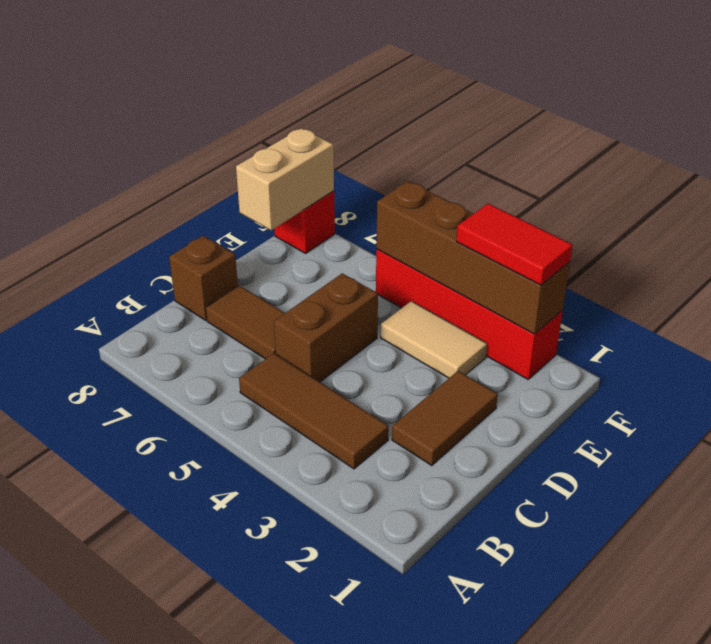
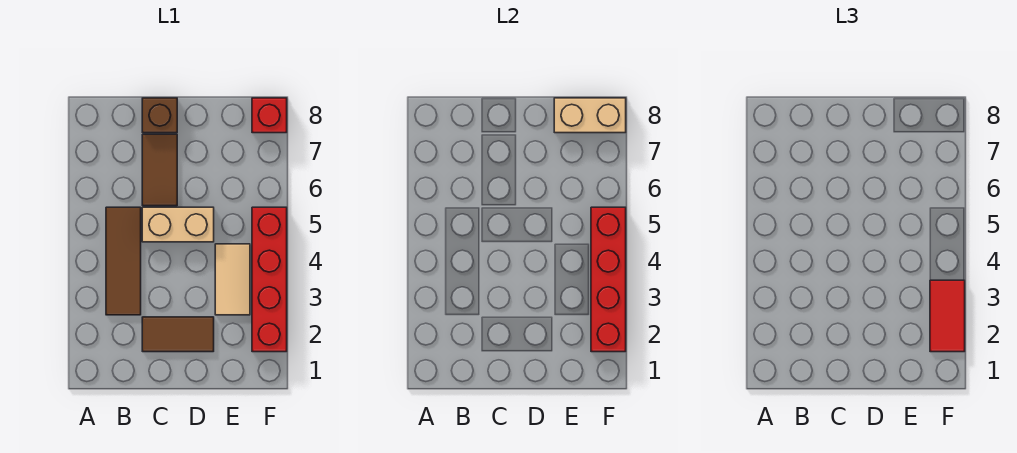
brown brick C5:D5 level 1 -> tan brick C5:D5 level 1
brown brick F2:F5 level 2 -> red brick F2:F5 level 2

